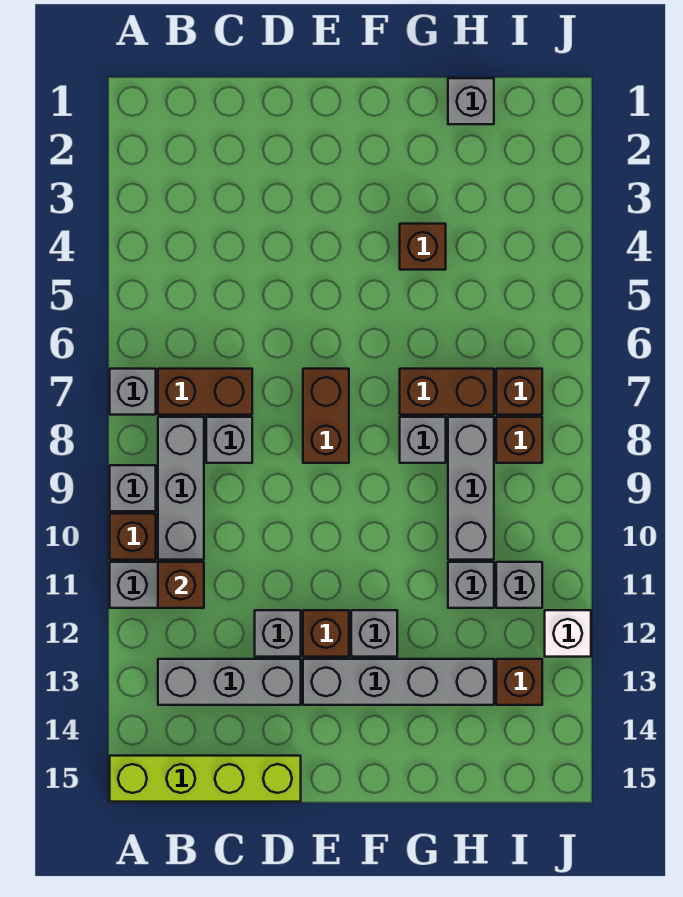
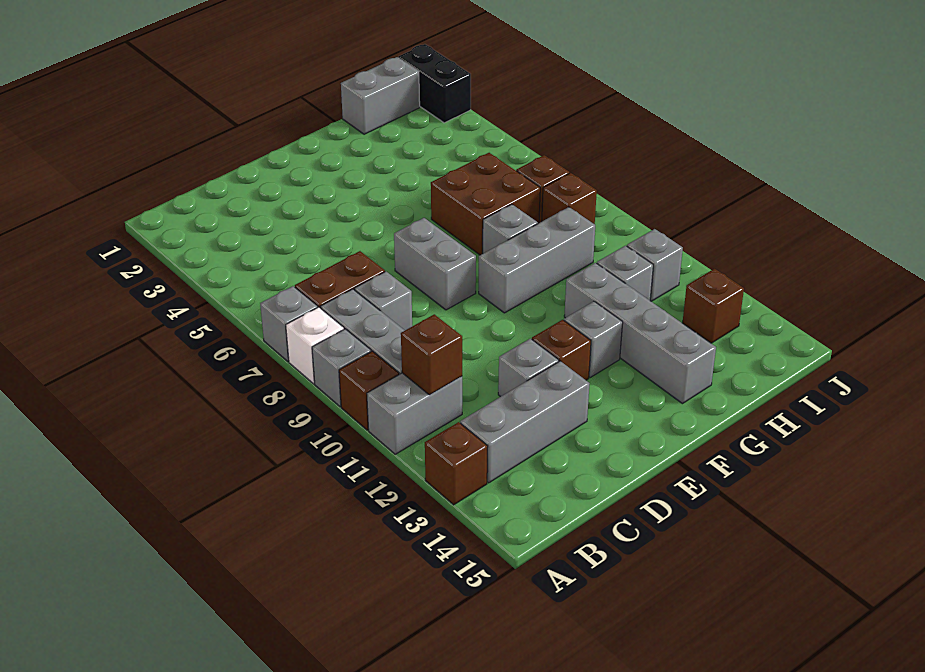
lime brick A15:D15 level 1 -> none
brown brick E7:E8 level 1 -> grey brick E7:E8 level 1
grey brick E13:H13 level 1 -> grey brick G11:G14 level 1
brown brick G4 level 1 -> brown brick A13 level 1
brown brick G7:H7 level 1 -> brown brick G6:H7 level 1
grey brick H1 level 1 -> grey brick H1:I1 level 1
grey brick H8:H10 level 1 -> grey brick F9:H9 level 1
none -> black brick J1:J2 level 1
white brick J12 level 1 -> white brick A8 level 1

